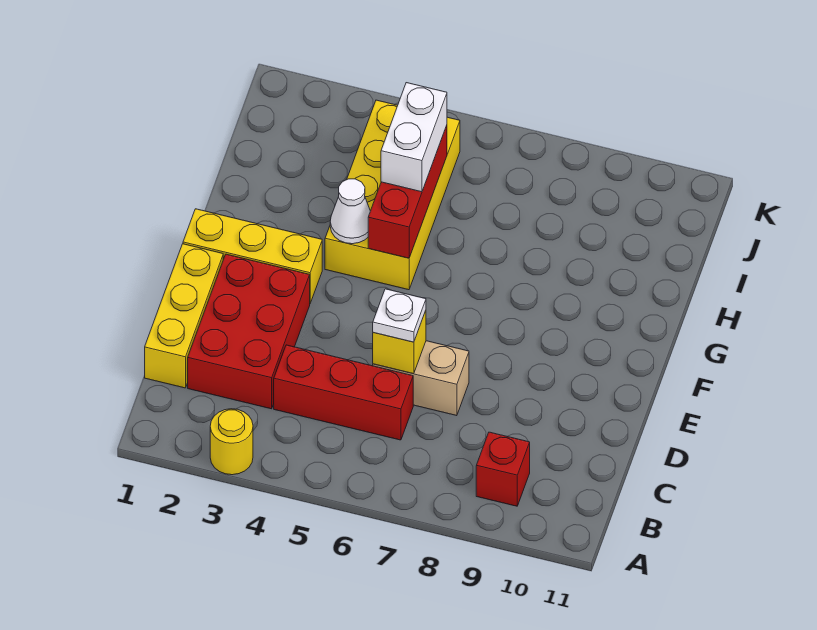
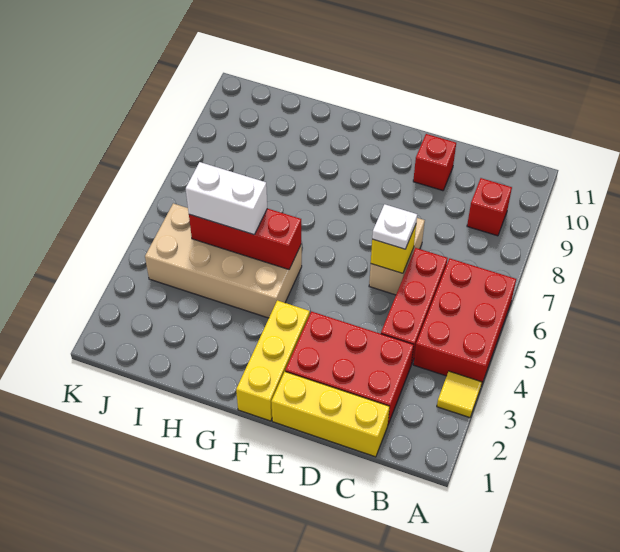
yellow round brick A3 level 1 -> yellow tile A3 level 1
none -> red brick A4:B6 level 1
none -> red brick D10 level 1
yellow brick G4:J5 level 1 -> tan brick G4:J5 level 1
white cone G4 level 2 -> none

